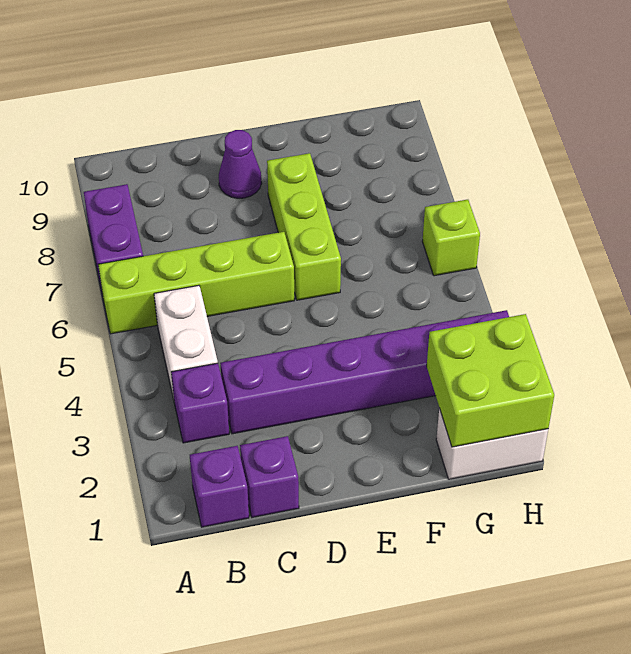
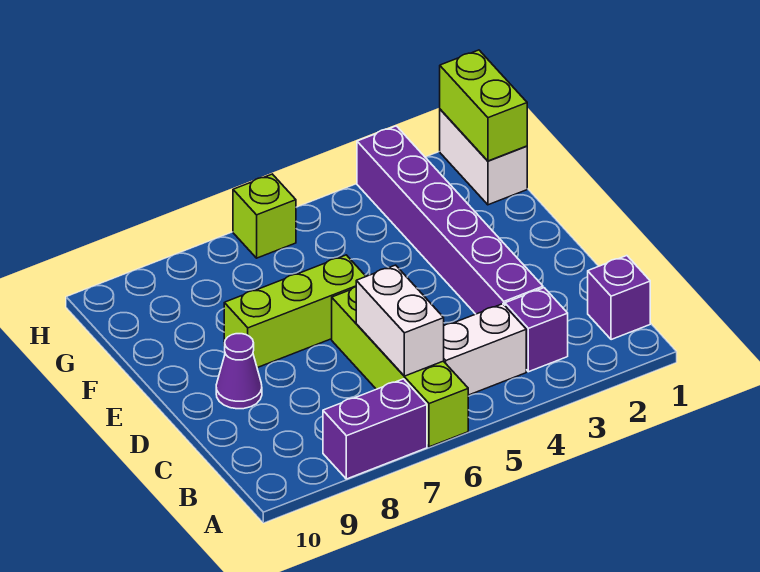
none -> white brick B6:C6 level 2
purple brick C1 level 1 -> none
lime brick G1:H2 level 2 -> lime brick G1:H1 level 2

